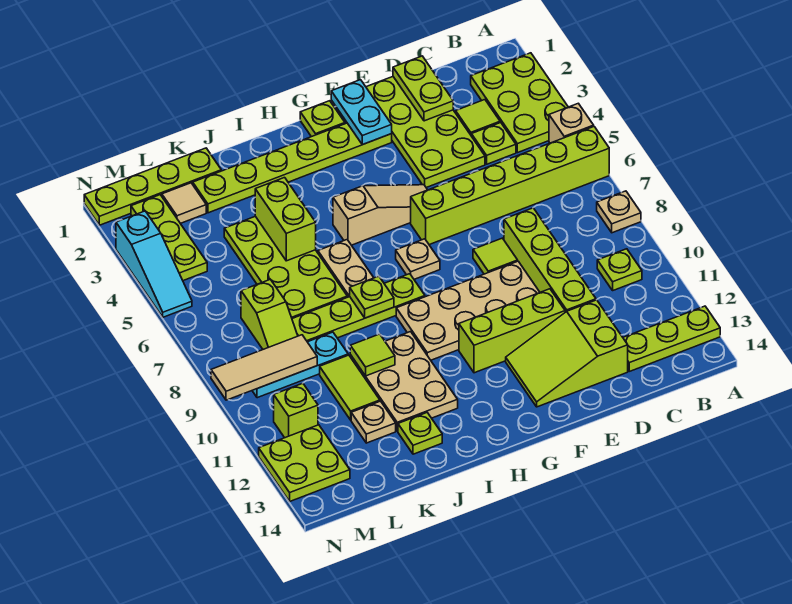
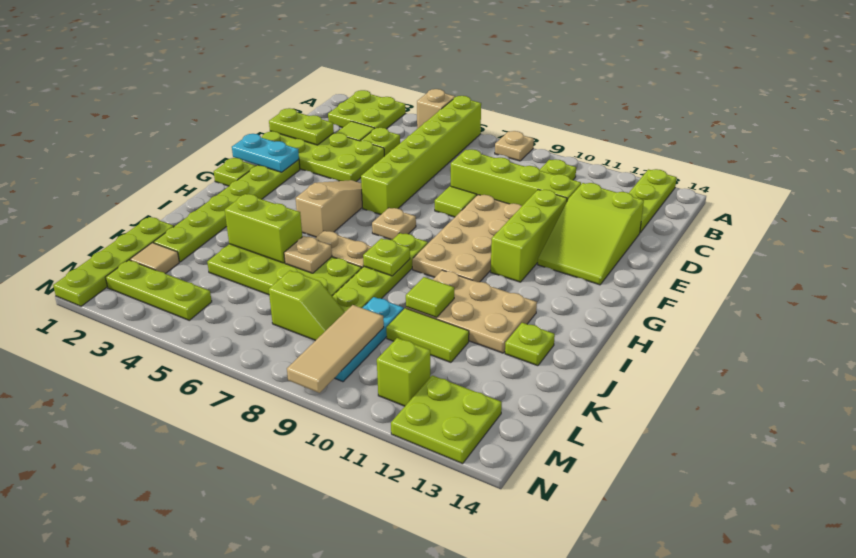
lime plate A2:B4 level 1 -> lime plate A2:B3 level 1
tan plate K12 level 1 -> tan plate J6 level 2
cyan slope N3:N5 level 1 top 3 -> none

